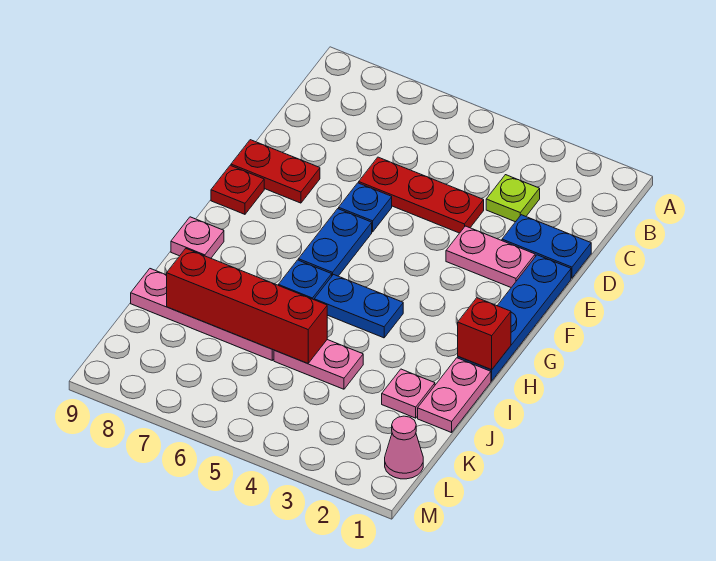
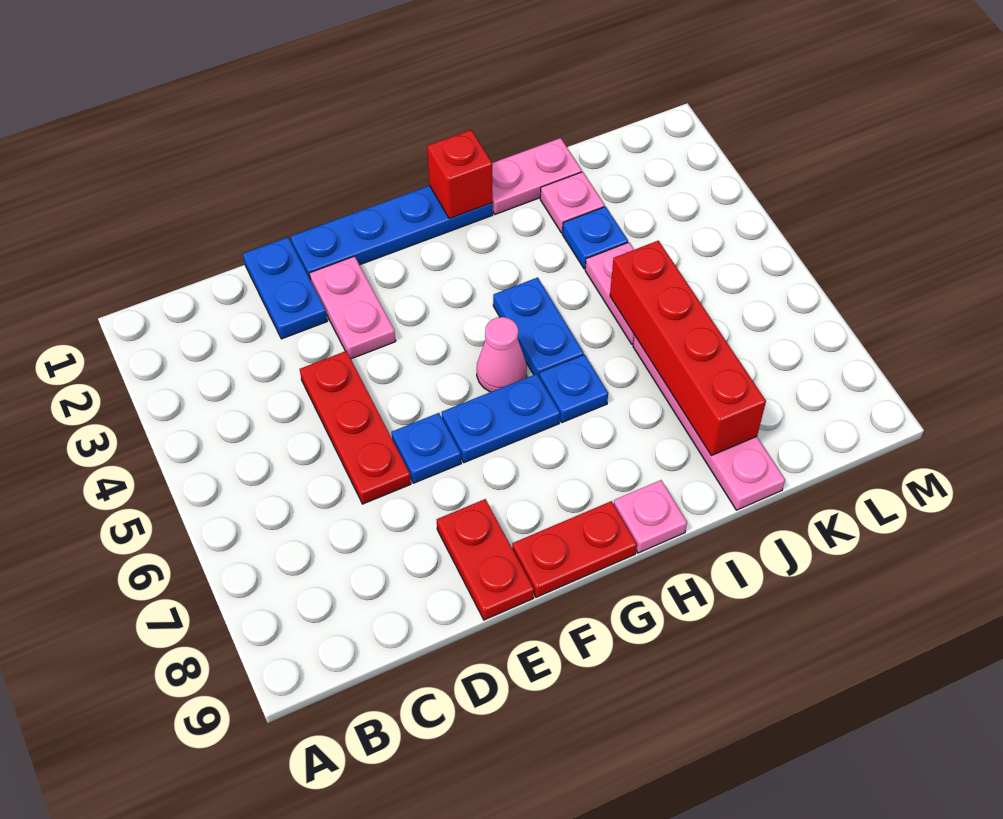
lime plate C3 level 1 -> none
red plate F9 level 1 -> red plate F9:G9 level 1
none -> blue plate J3 level 1
pink cone L1 level 1 -> pink cone G5 level 1

